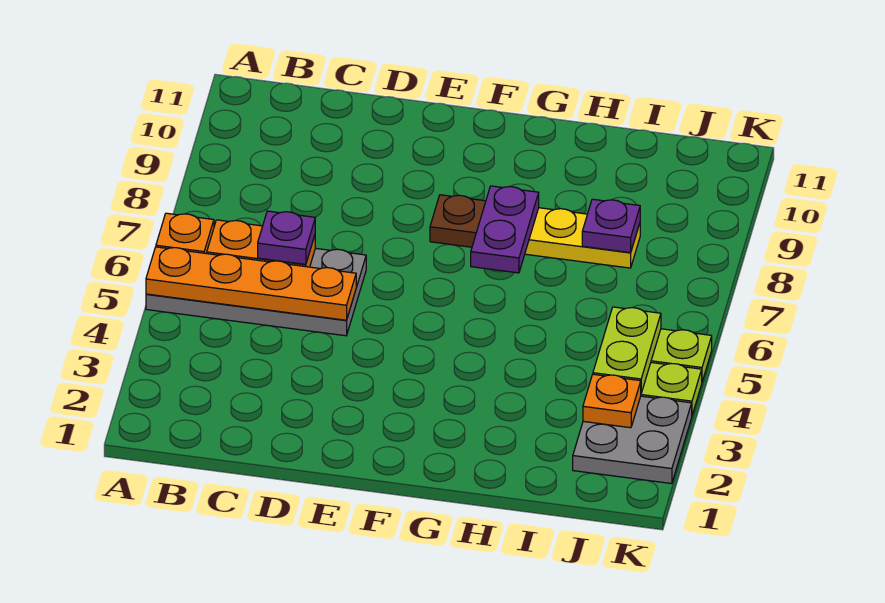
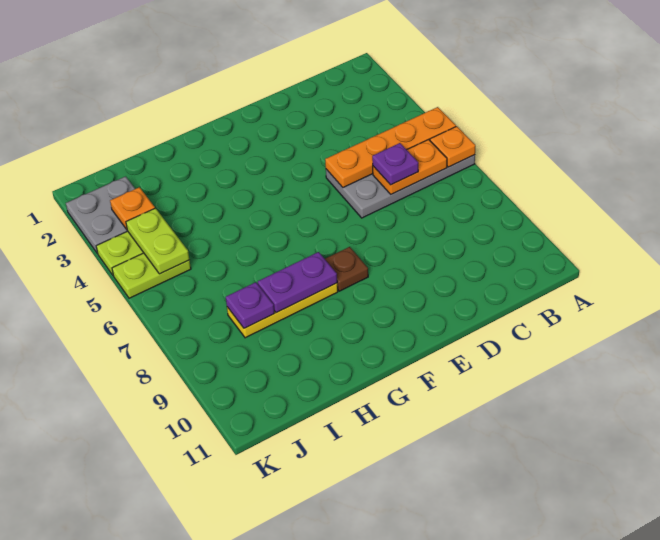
purple plate G7:G8 level 2 -> purple plate G8:H8 level 2

